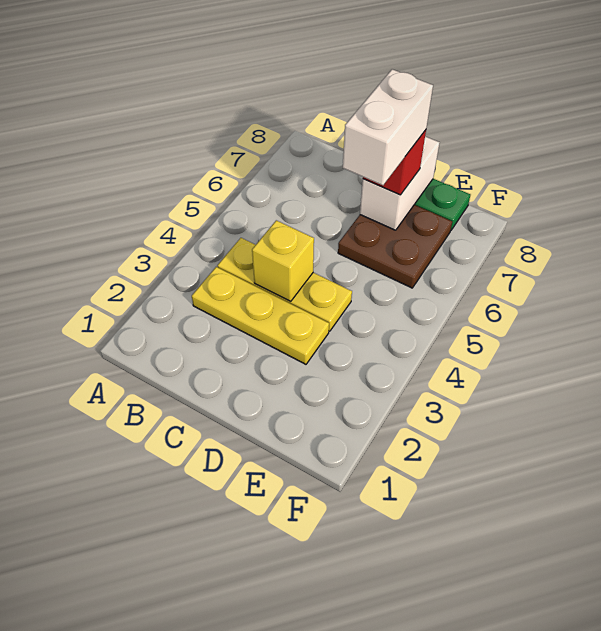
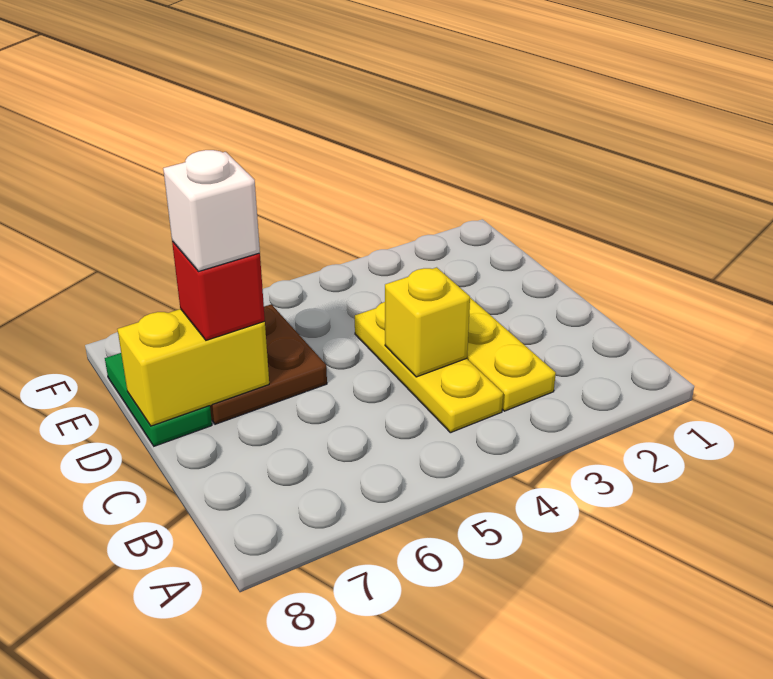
white brick D6:D7 level 4 -> white brick D7 level 4
white brick D7:D8 level 2 -> yellow brick D7:D8 level 2

